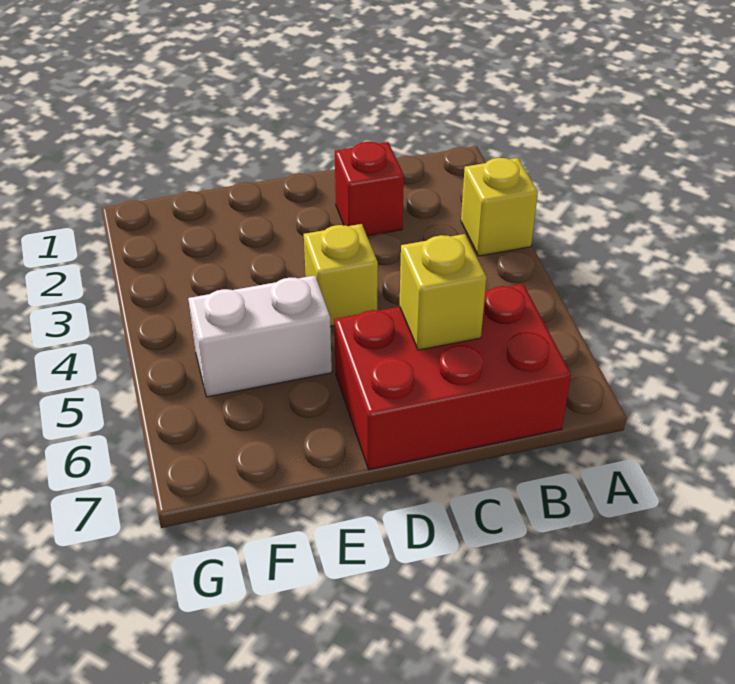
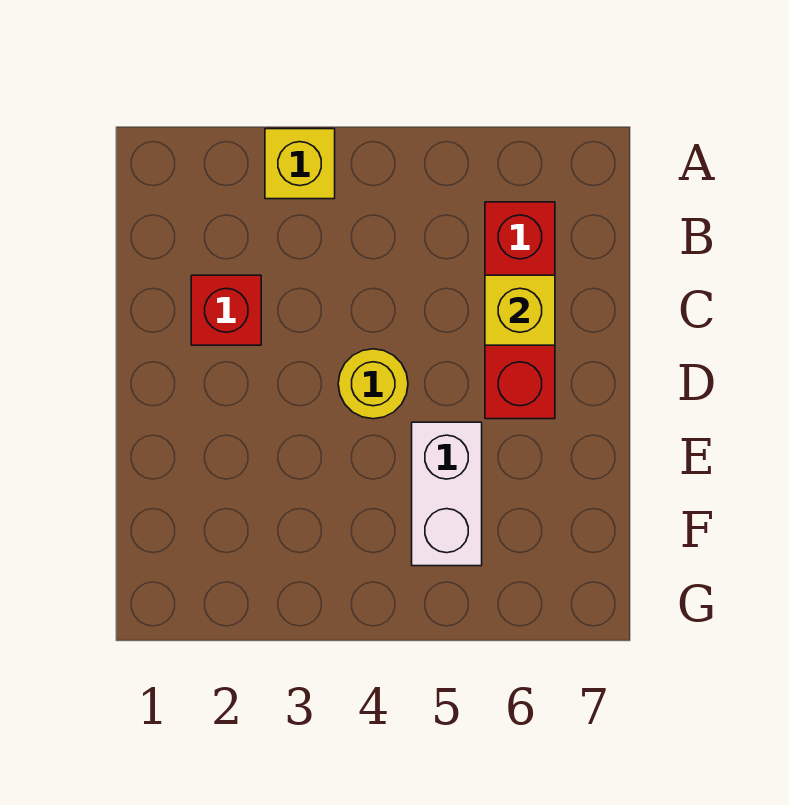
red brick B6:D7 level 1 -> red brick B6:D6 level 1
yellow brick D4 level 1 -> yellow round brick D4 level 1

